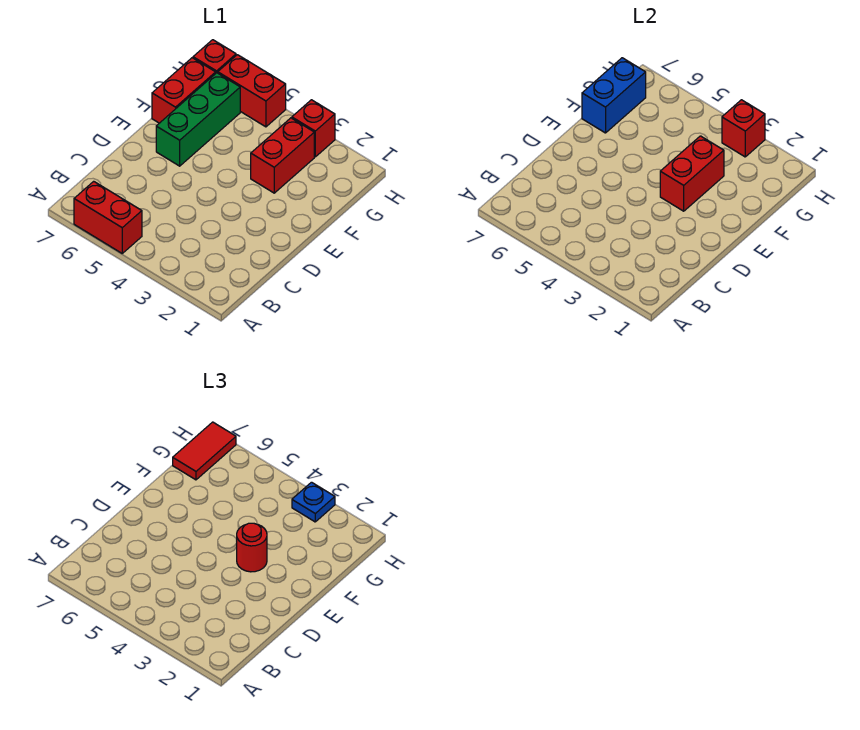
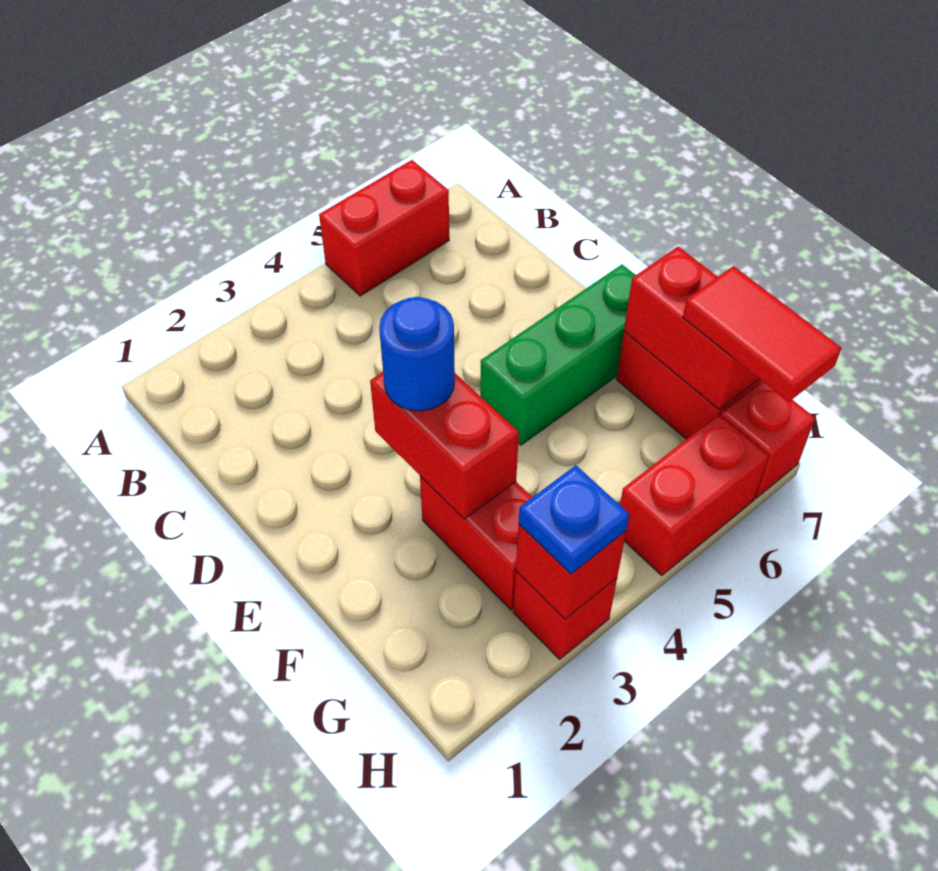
red round brick E3 level 3 -> blue round brick E3 level 3
green brick E6:G6 level 1 -> green brick E5:E7 level 1
blue brick F7:G7 level 2 -> red brick F7:G7 level 2

